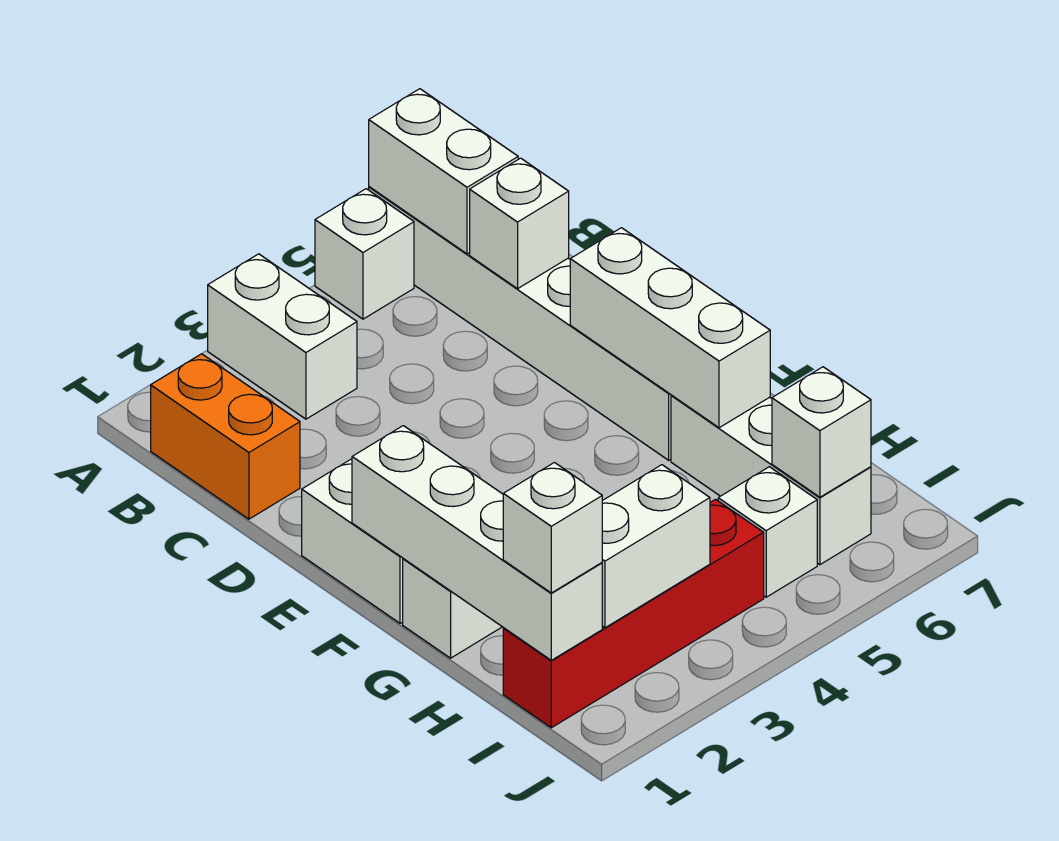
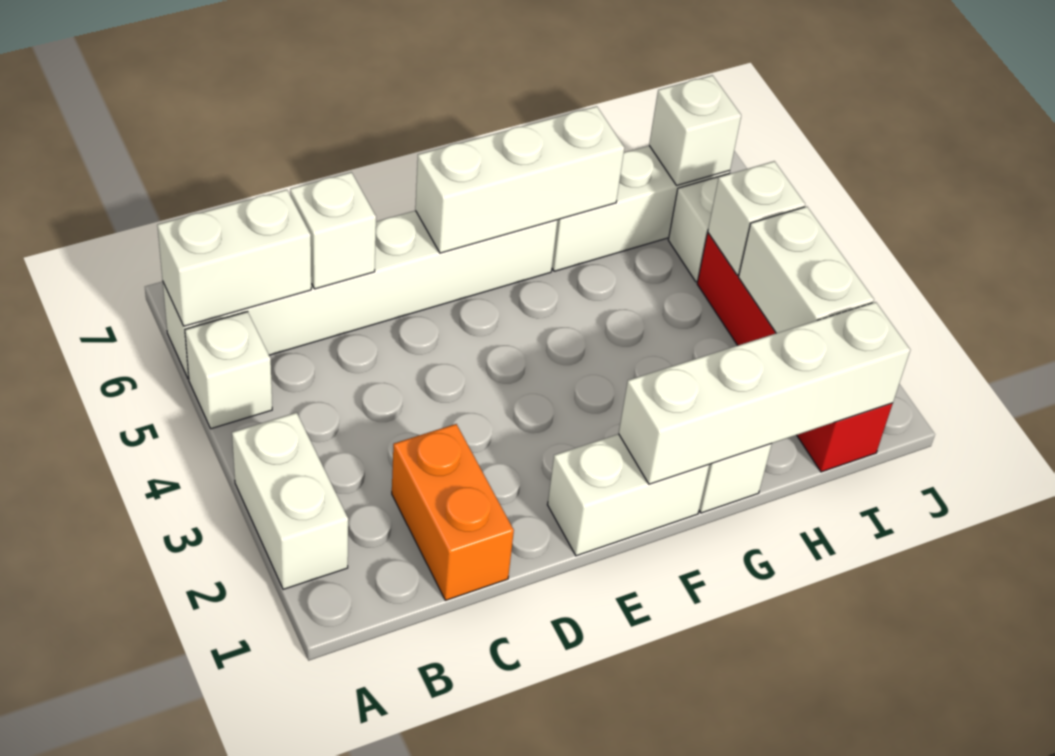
white brick A3:B3 level 1 -> white brick A2:A3 level 1
orange brick B1:C1 level 1 -> orange brick C1:C2 level 1
white brick I1 level 3 -> white brick I4 level 2

